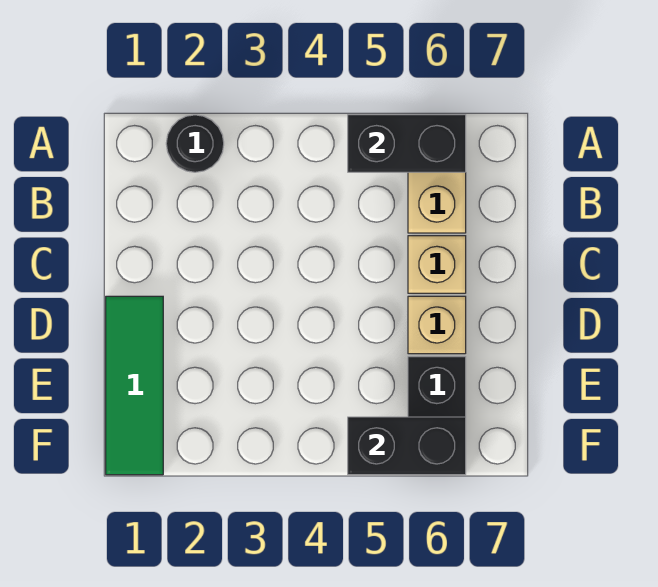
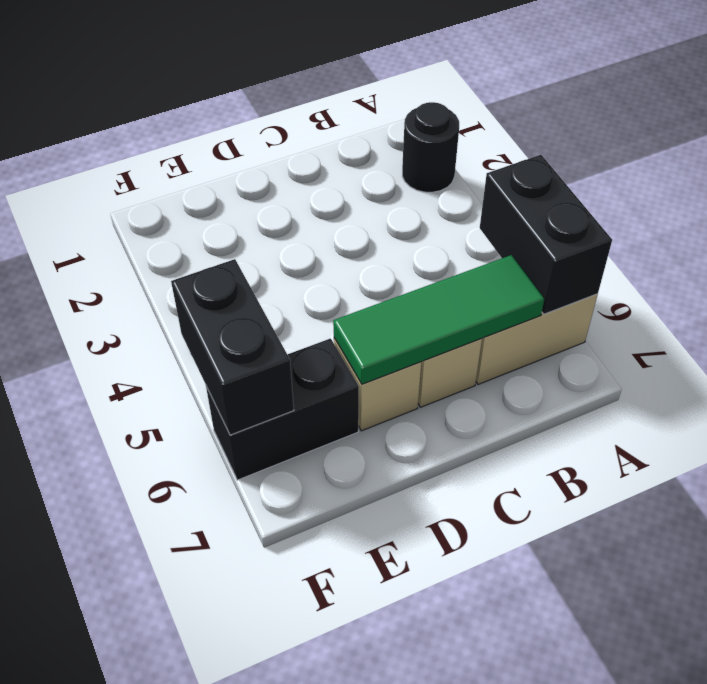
green tile D1:F1 level 1 -> green tile B6:D6 level 2

